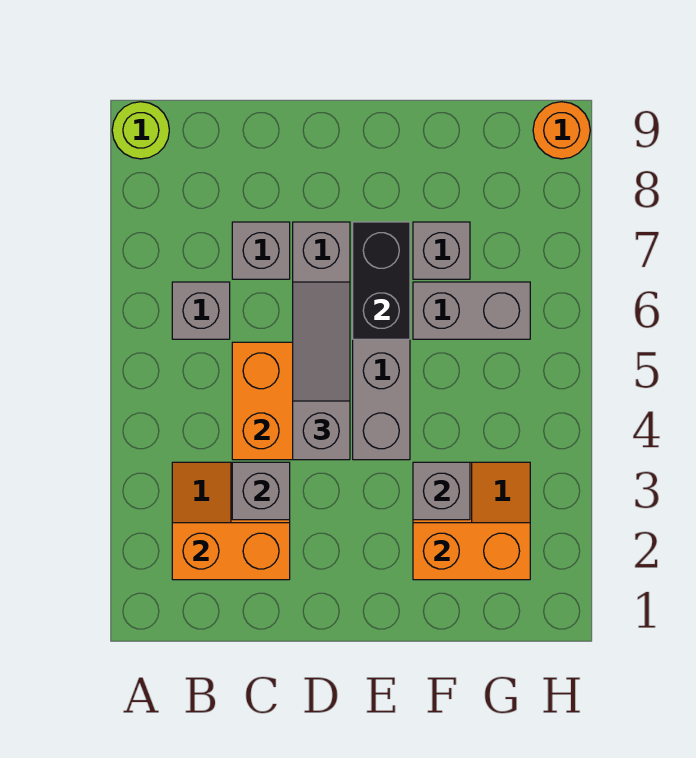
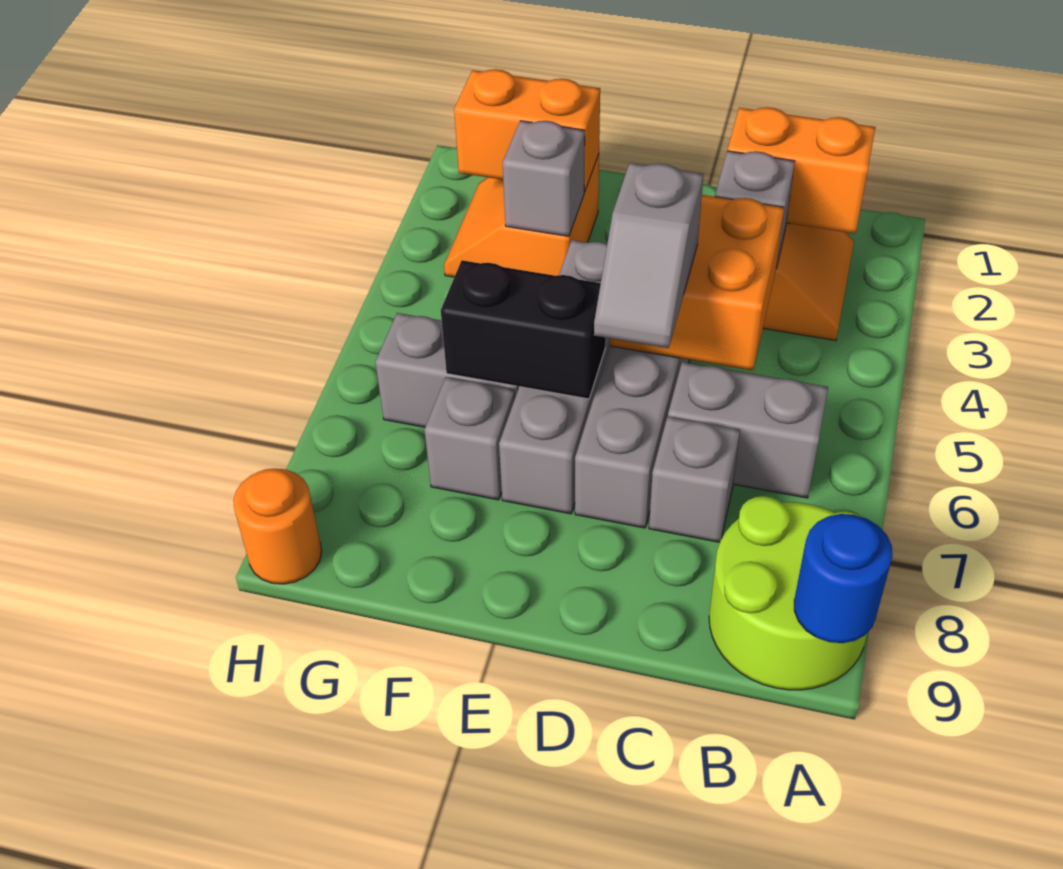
lime round brick A9 level 1 -> lime round brick A8:B9 level 1
none -> blue round brick A9 level 2
grey brick B6 level 1 -> grey brick B6:C6 level 1
grey slope D4:D6 level 3 top 4 -> grey slope D5:D6 level 3 top 5
black brick E6:E7 level 2 -> black brick E6:F6 level 2

